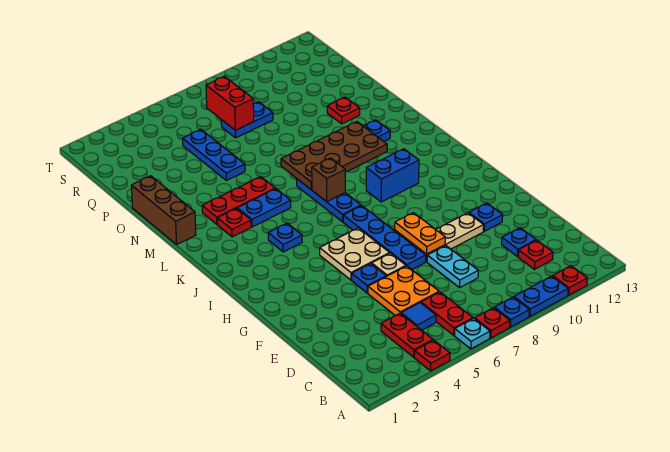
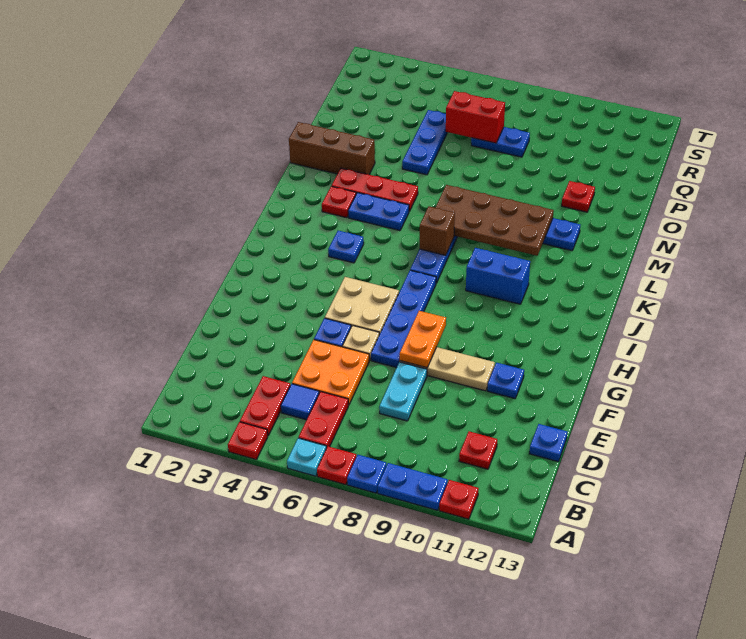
blue plate D11 level 1 -> blue plate D13 level 1
brown brick M1:O1 level 1 -> brown brick N1:N3 level 1
red brick Q7:R7 level 2 -> red brick Q6:Q7 level 2

